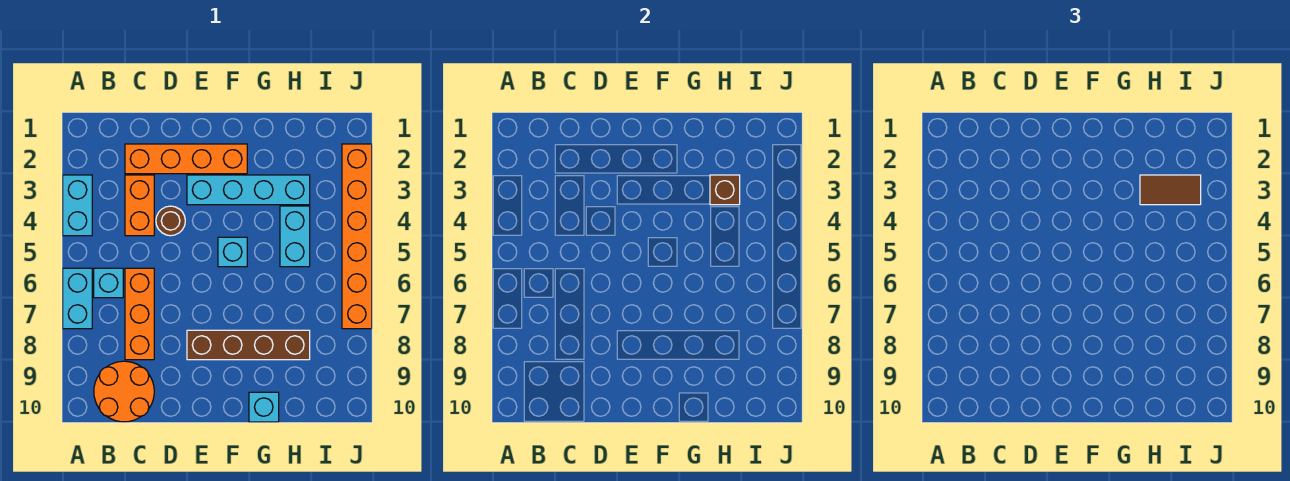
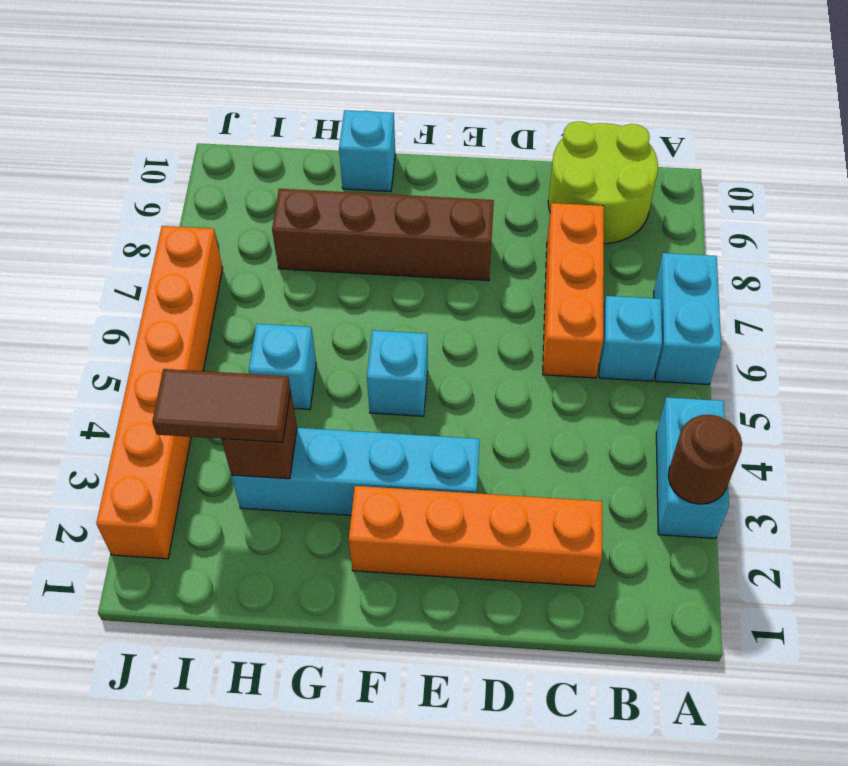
orange round brick B9:C10 level 1 -> lime round brick B9:C10 level 1
orange brick C3:C4 level 1 -> none
brown round brick D4 level 1 -> brown round brick A3 level 2
cyan brick H4:H5 level 1 -> cyan brick H5 level 1

